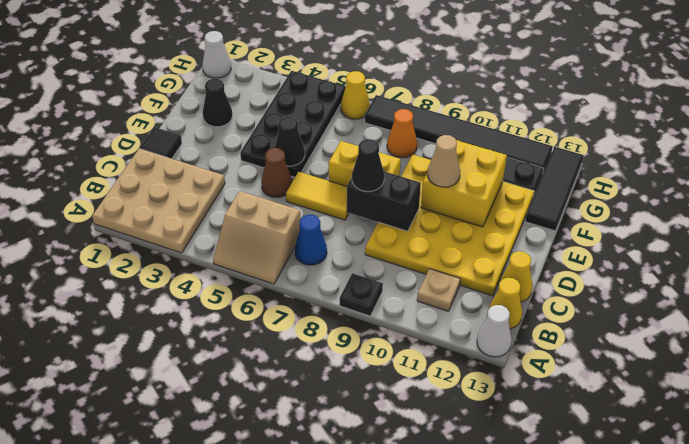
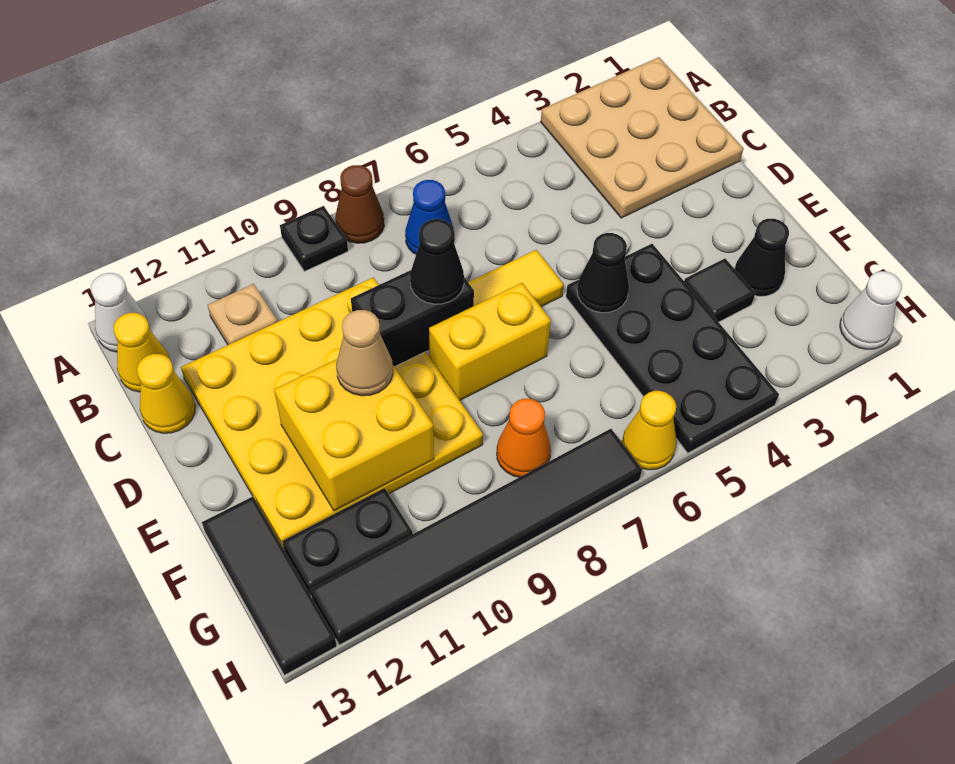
tan slope A5:B6 level 1 top B -> none
black tile D1 level 1 -> black tile F3 level 1
brown cone D5 level 1 -> brown cone A8 level 1

